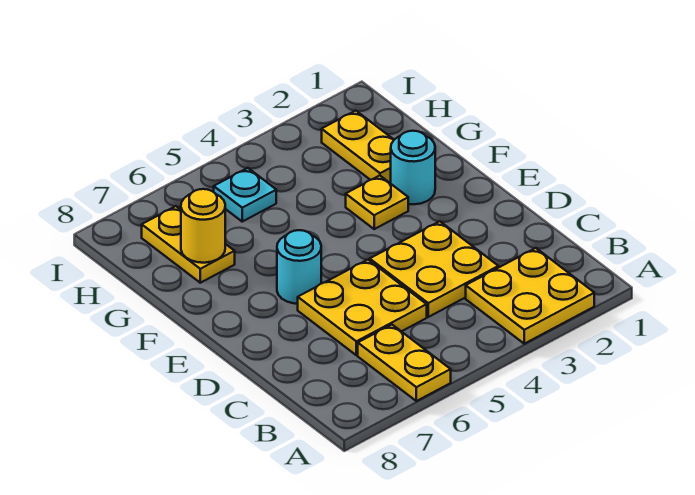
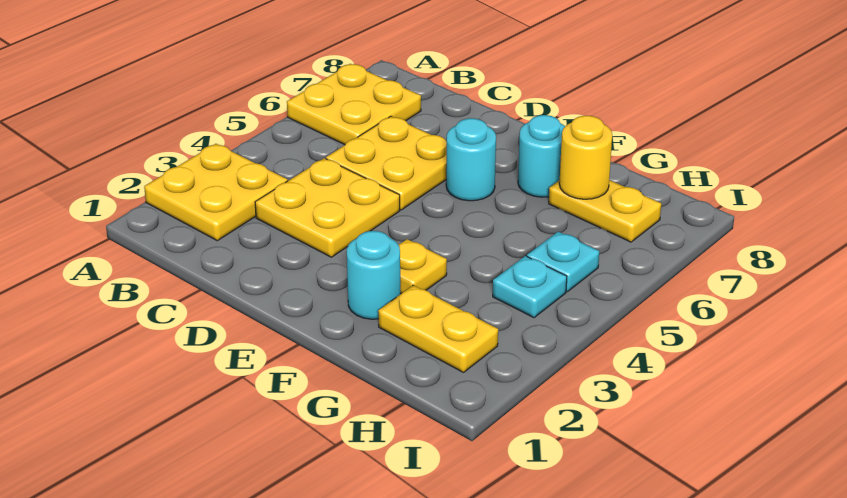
yellow plate A6:B6 level 1 -> yellow plate A6:B7 level 1
none -> cyan round brick F7 level 1
none -> cyan plate H4 level 1

